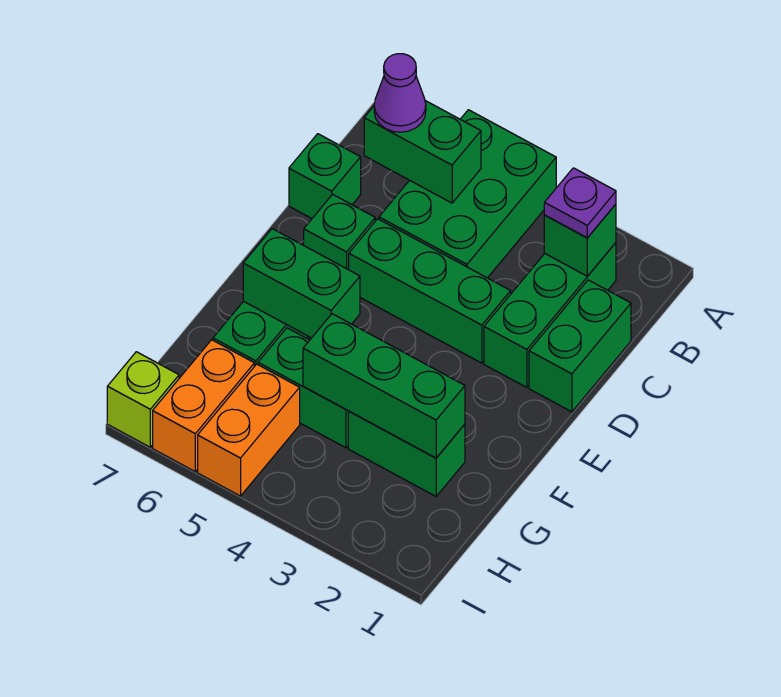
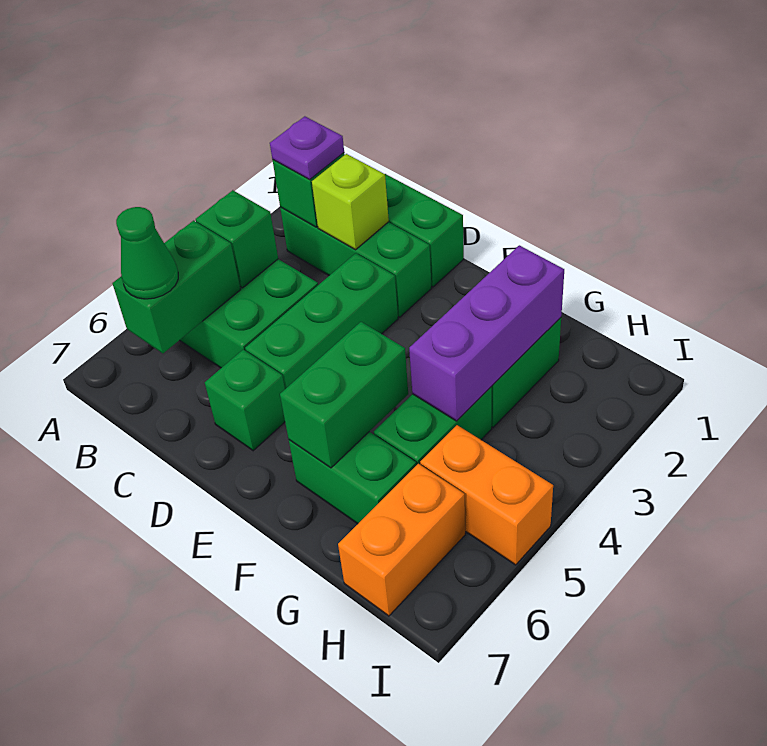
purple cone B6 level 3 -> green cone B6 level 3
green brick C7 level 1 -> green brick B4 level 2
green brick G2:G4 level 2 -> purple brick G2:G4 level 2
orange brick H6:I6 level 1 -> orange brick H6:H7 level 1
lime brick I7 level 1 -> lime brick C2 level 2

